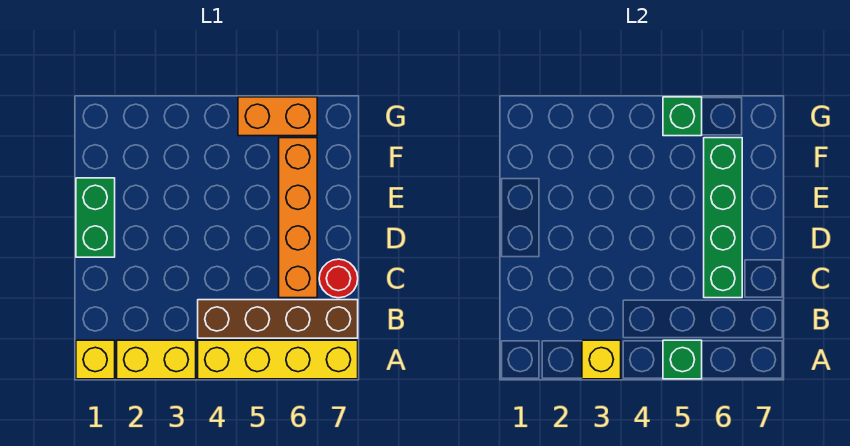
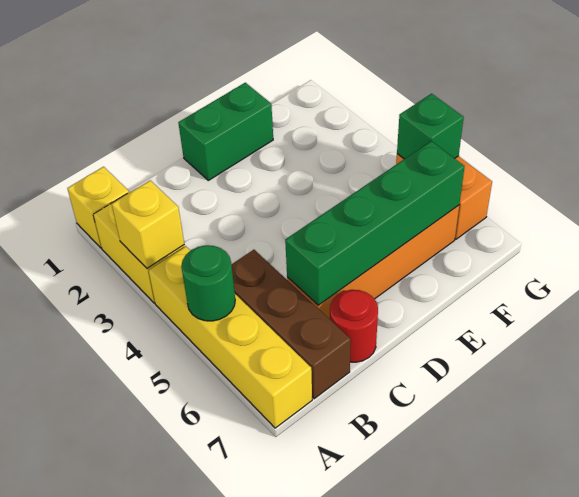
green brick A5 level 2 -> green round brick A5 level 2
brown brick B4:B7 level 1 -> brown brick B5:B7 level 1

